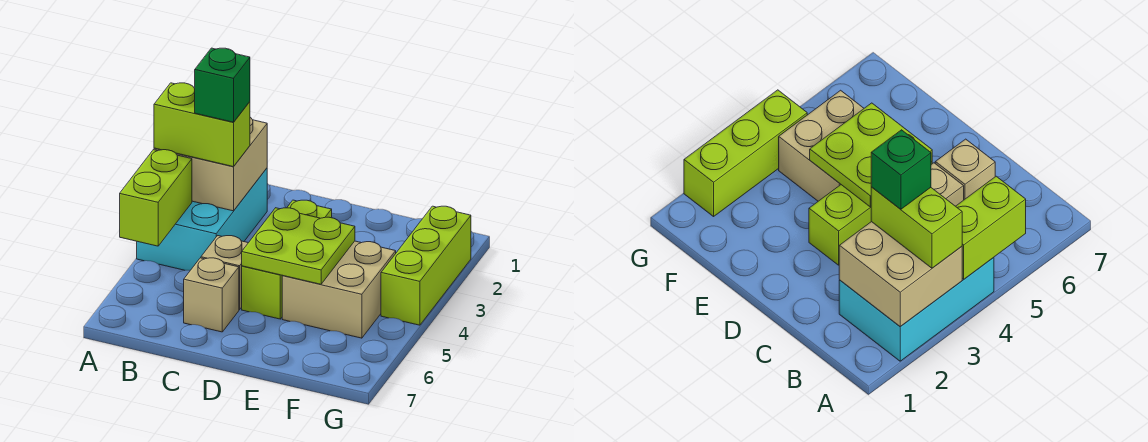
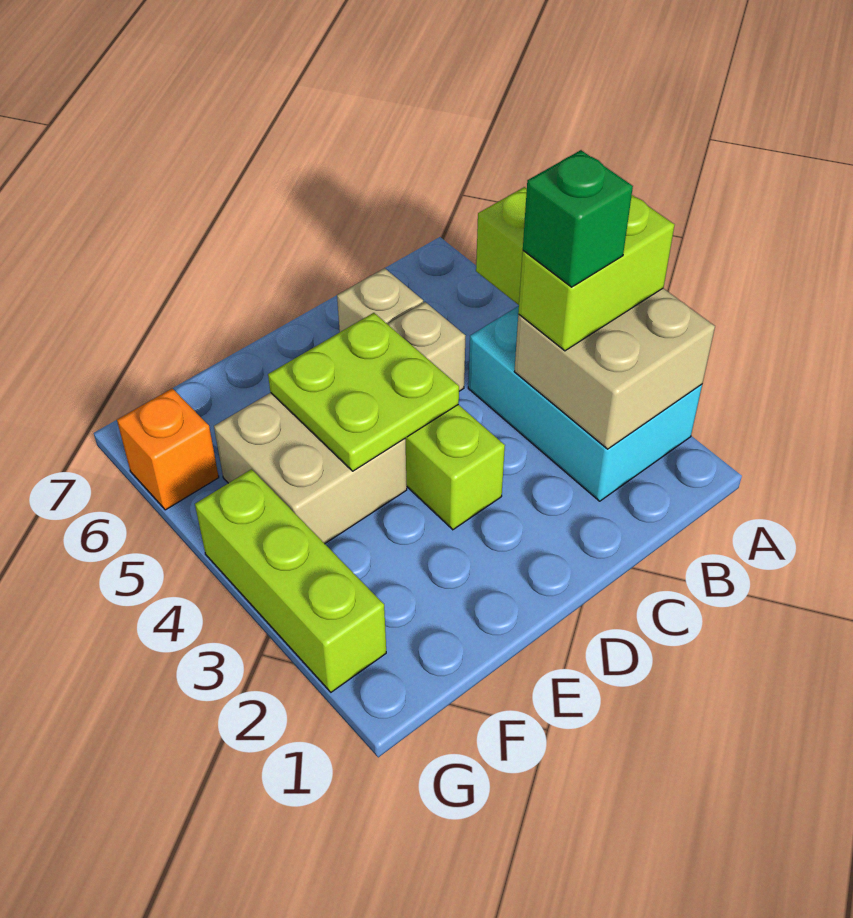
none -> orange brick G6 level 1

